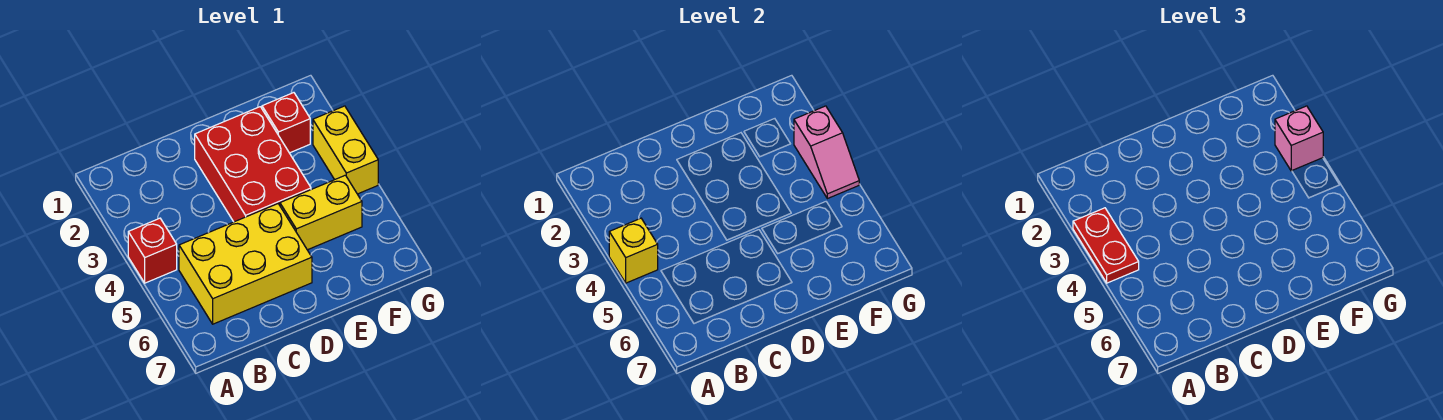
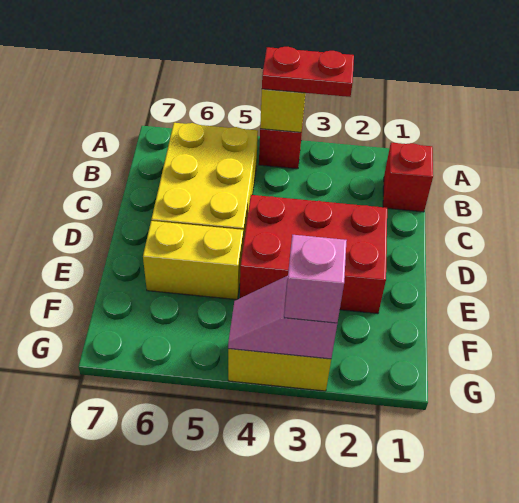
yellow brick E5:F5 level 1 -> yellow brick E5:E6 level 1
red brick F2 level 1 -> red brick B1 level 1

